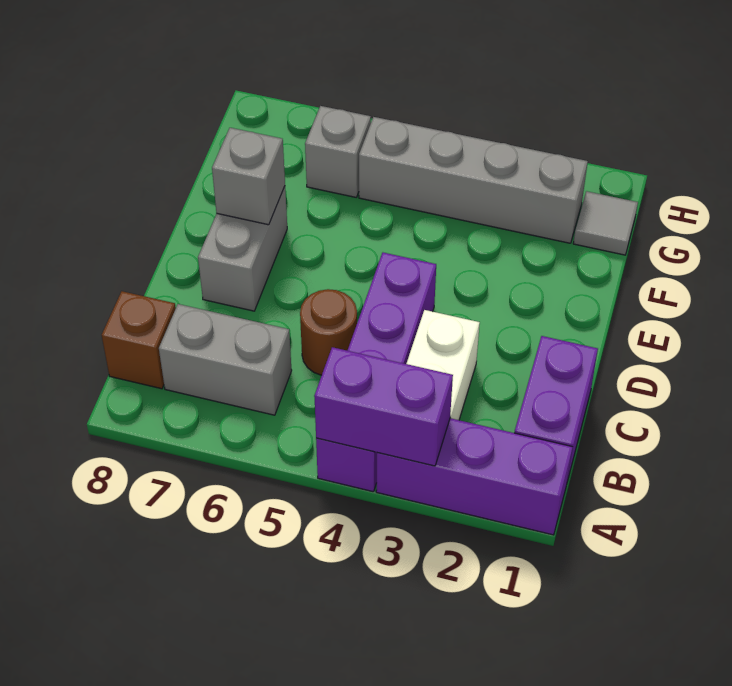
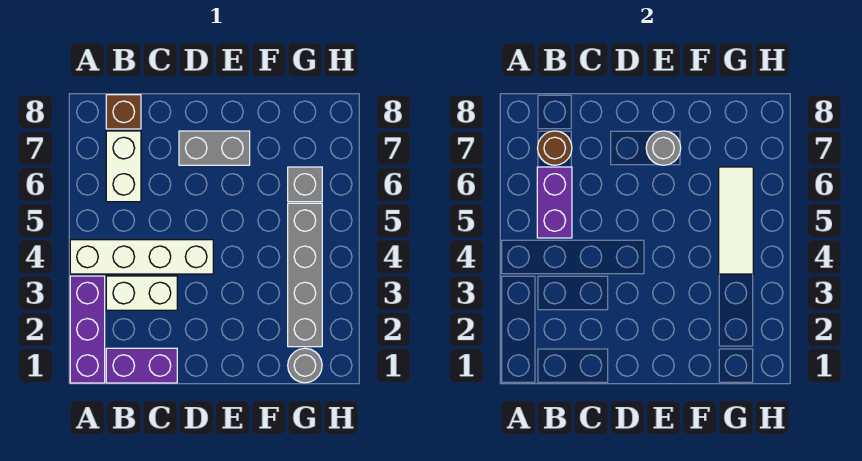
purple brick A3:A4 level 2 -> purple brick B5:B6 level 2
purple brick A4:D4 level 1 -> white brick A4:D4 level 1
grey brick B6:B7 level 1 -> white brick B6:B7 level 1
brown round brick C5 level 1 -> brown round brick B7 level 2
grey brick E7 level 2 -> grey round brick E7 level 2
grey tile G1 level 1 -> grey round brick G1 level 1
none -> white tile G4:G6 level 2

